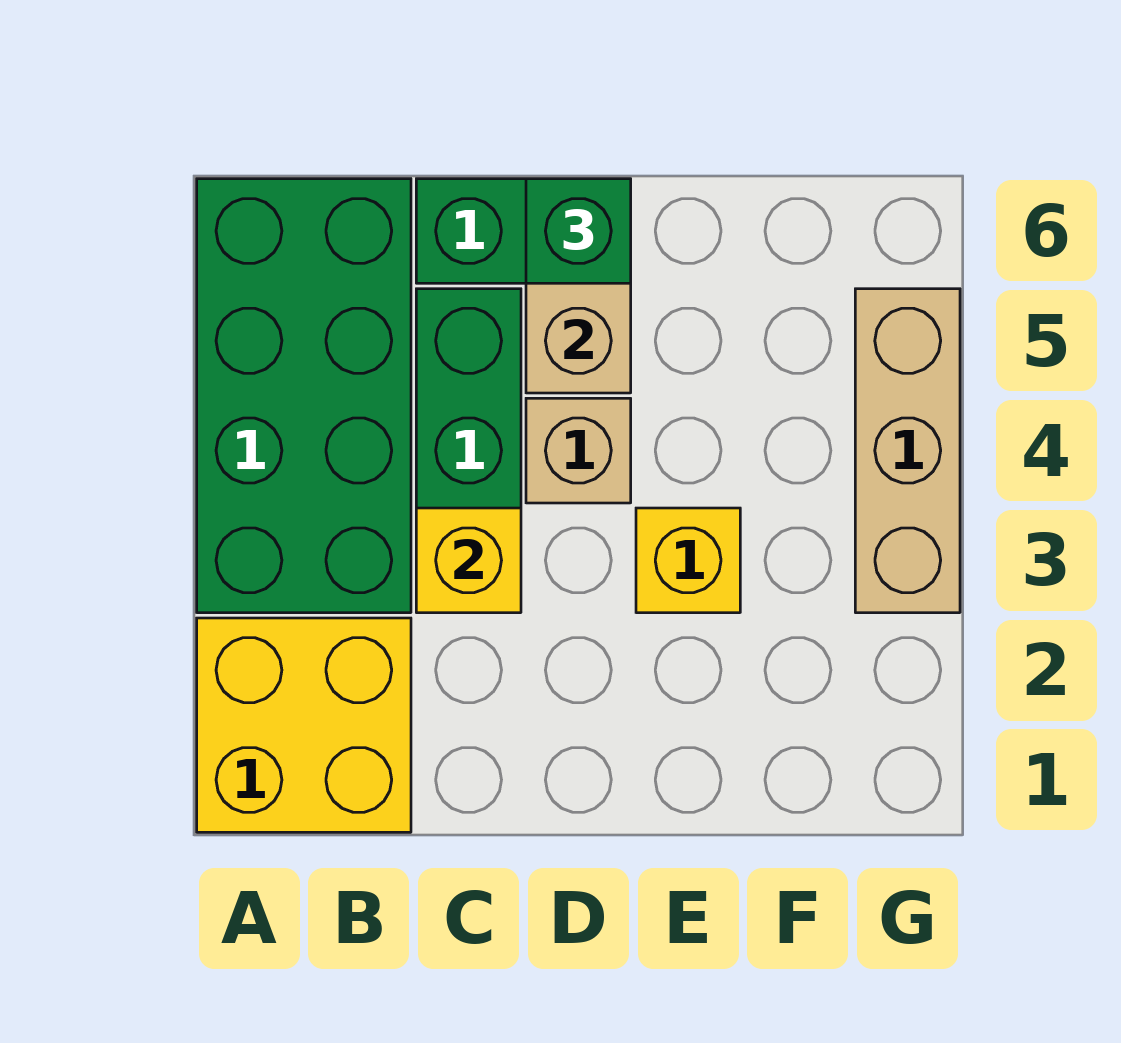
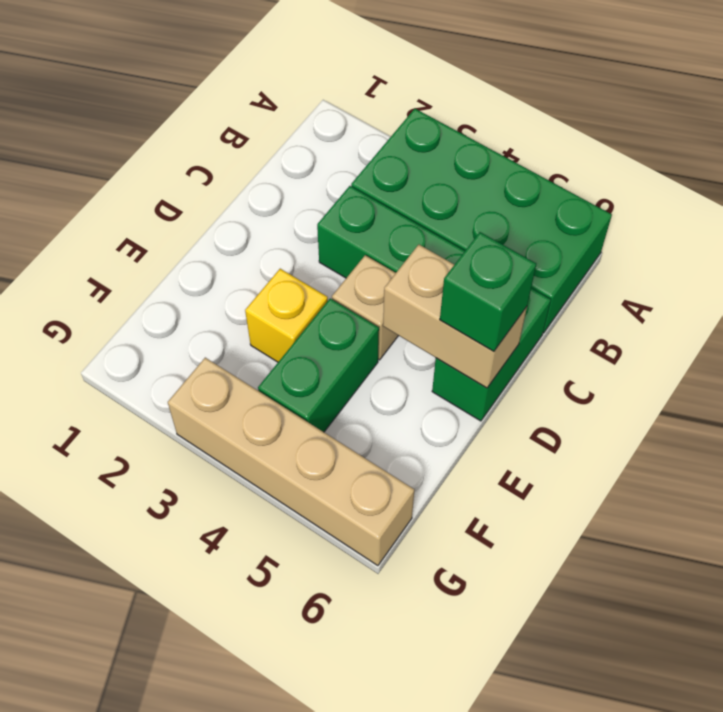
yellow brick A1:B2 level 1 -> none
yellow brick C3 level 2 -> none
none -> green brick E4:F4 level 1
tan brick G3:G5 level 1 -> tan brick G3:G6 level 1

